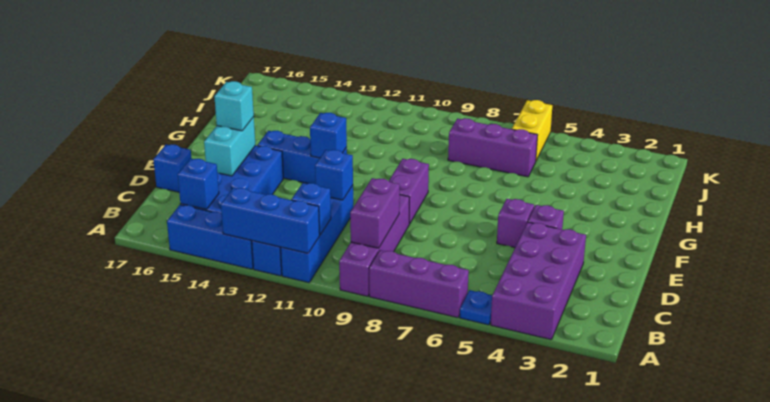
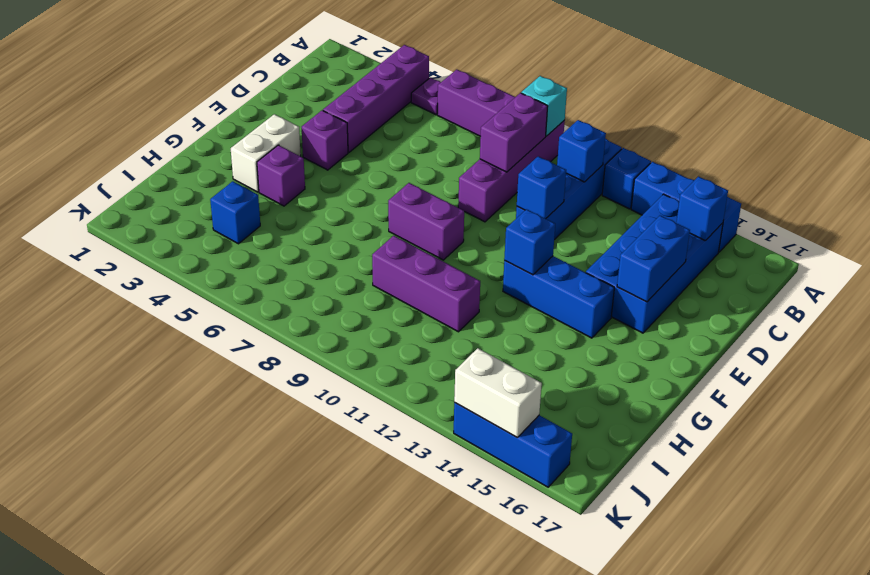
purple brick A3:D4 level 1 -> purple brick A4:D4 level 1
blue plate A5 level 1 -> purple plate A5 level 1
blue brick A11:A13 level 2 -> blue brick K14:K16 level 1
cyan brick D15:E15 level 2 -> blue brick D15:E15 level 2
blue brick D17 level 1 -> blue brick I4 level 1
purple brick E5 level 1 -> purple brick G4 level 1
purple brick E9:F9 level 1 -> purple brick F8:F9 level 1
cyan brick E15 level 3 -> cyan brick A9 level 2
none -> white brick F3:G3 level 1
purple brick I6:I8 level 1 -> purple brick H9:H11 level 1
yellow brick J6:K6 level 1 -> none
none -> white brick K14:K15 level 2

